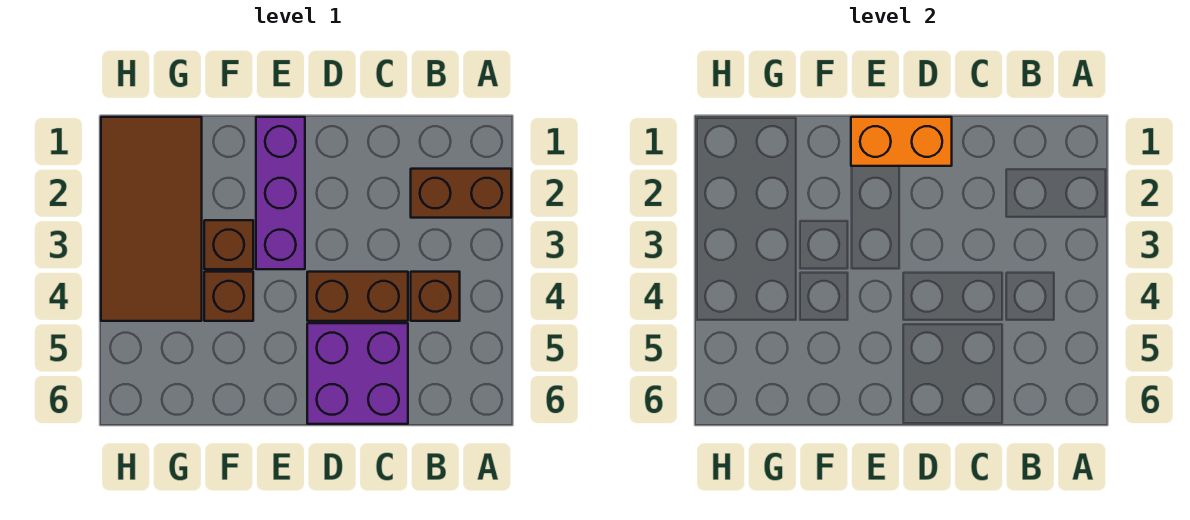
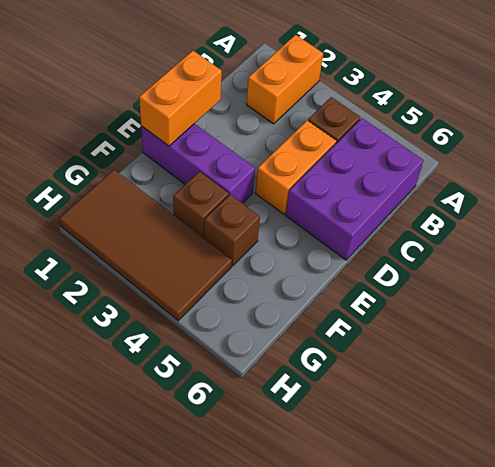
brown brick A2:B2 level 1 -> orange brick A2:B2 level 1
brown brick C4:D4 level 1 -> orange brick C4:D4 level 1
purple brick C5:D6 level 1 -> purple brick B5:D6 level 1

